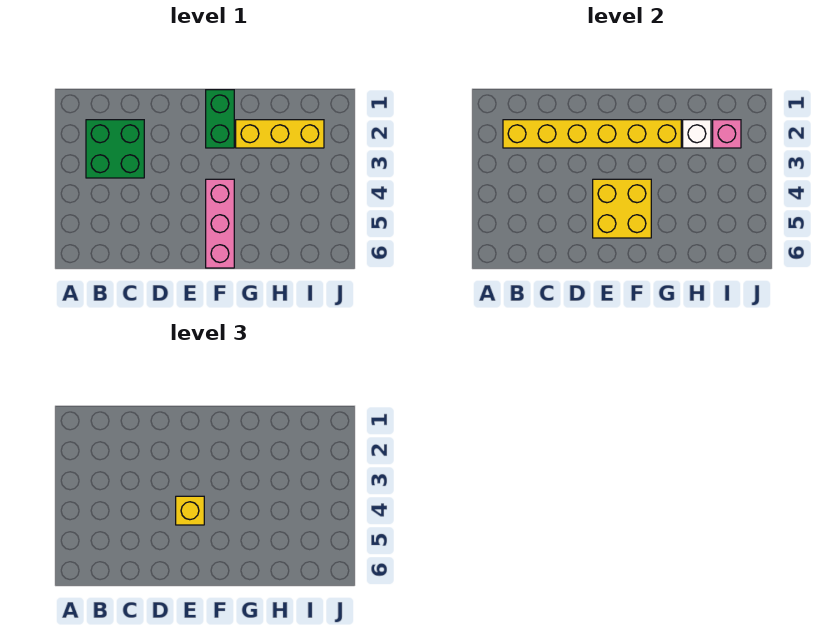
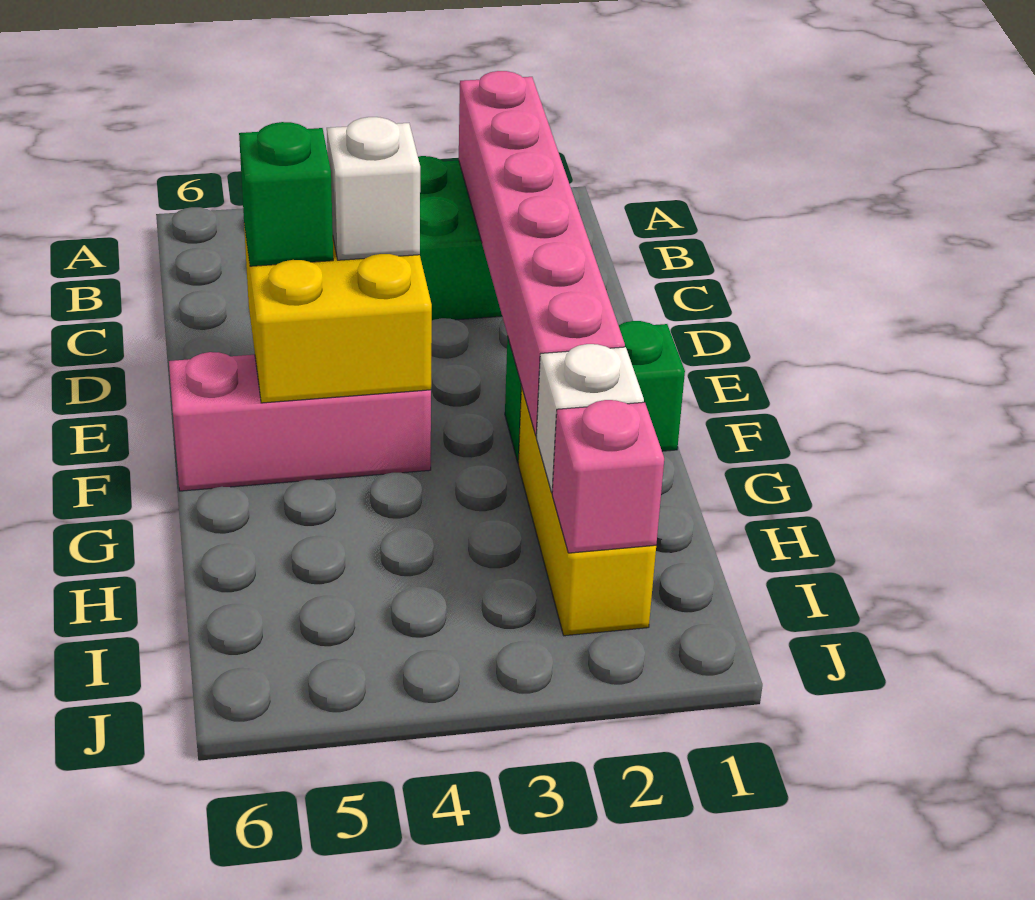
yellow brick B2:G2 level 2 -> pink brick B2:G2 level 2
yellow brick E4 level 3 -> white brick E4 level 3
none -> green brick E5 level 3

